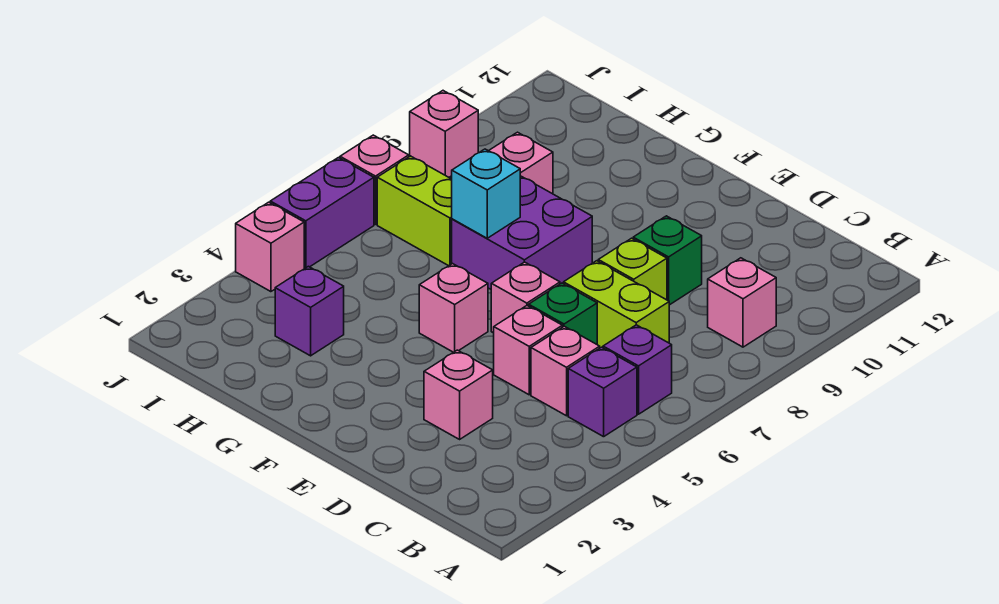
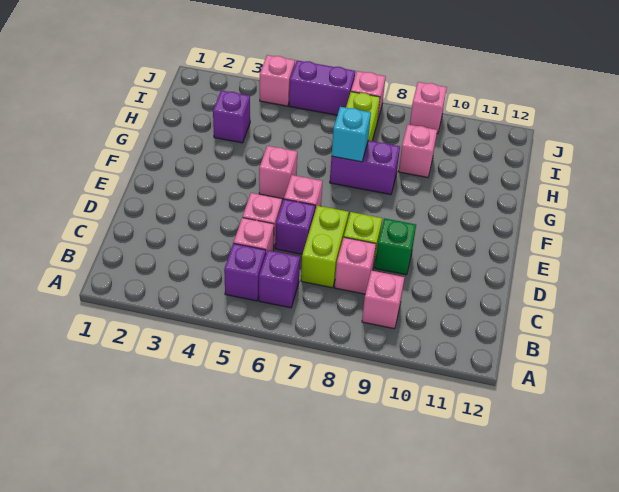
pink brick D3 level 1 -> pink brick C8 level 1
green brick D6 level 1 -> purple brick D6 level 1
purple brick F7:G8 level 1 -> purple brick G7:G8 level 1

